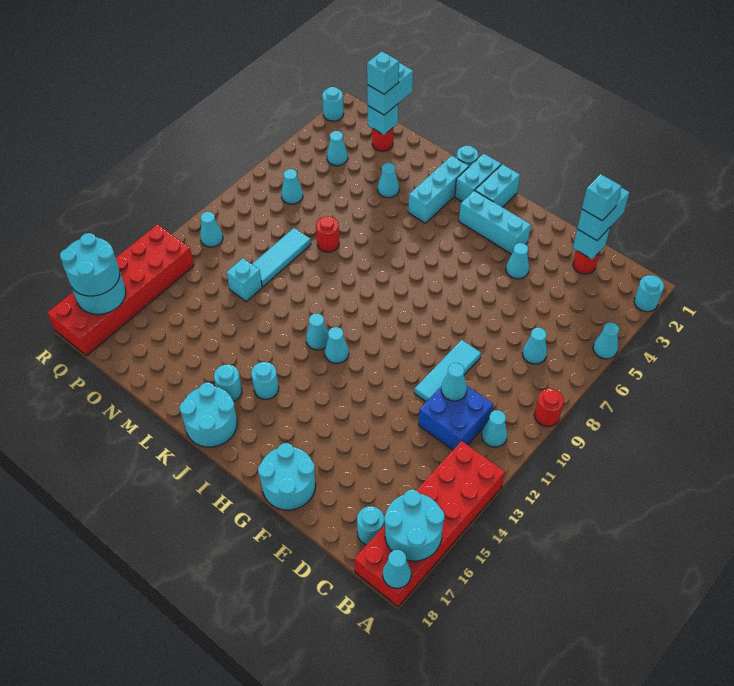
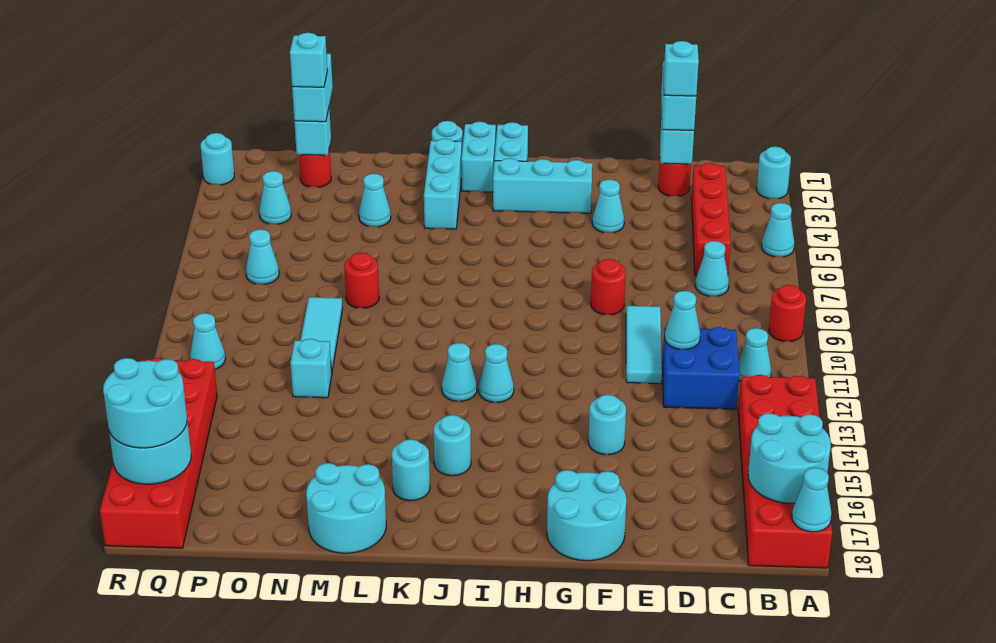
none -> red brick C3:C6 level 1
cyan round brick C17 level 1 -> cyan round brick F14 level 1
none -> red round brick F8 level 1
cyan round brick J17:K18 level 1 -> cyan round brick L17:M18 level 1

